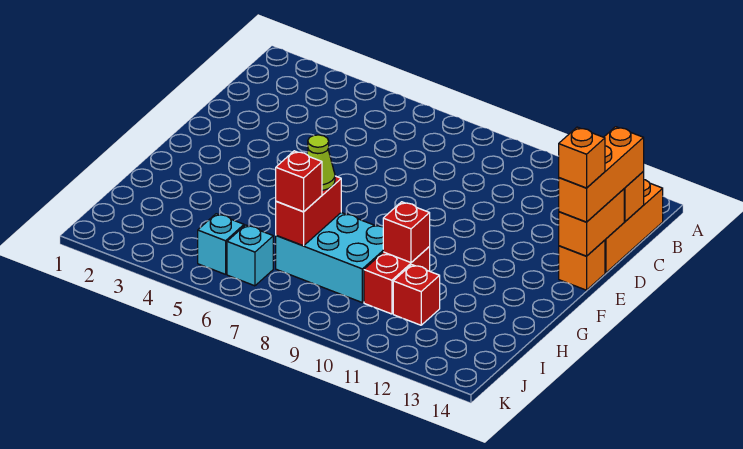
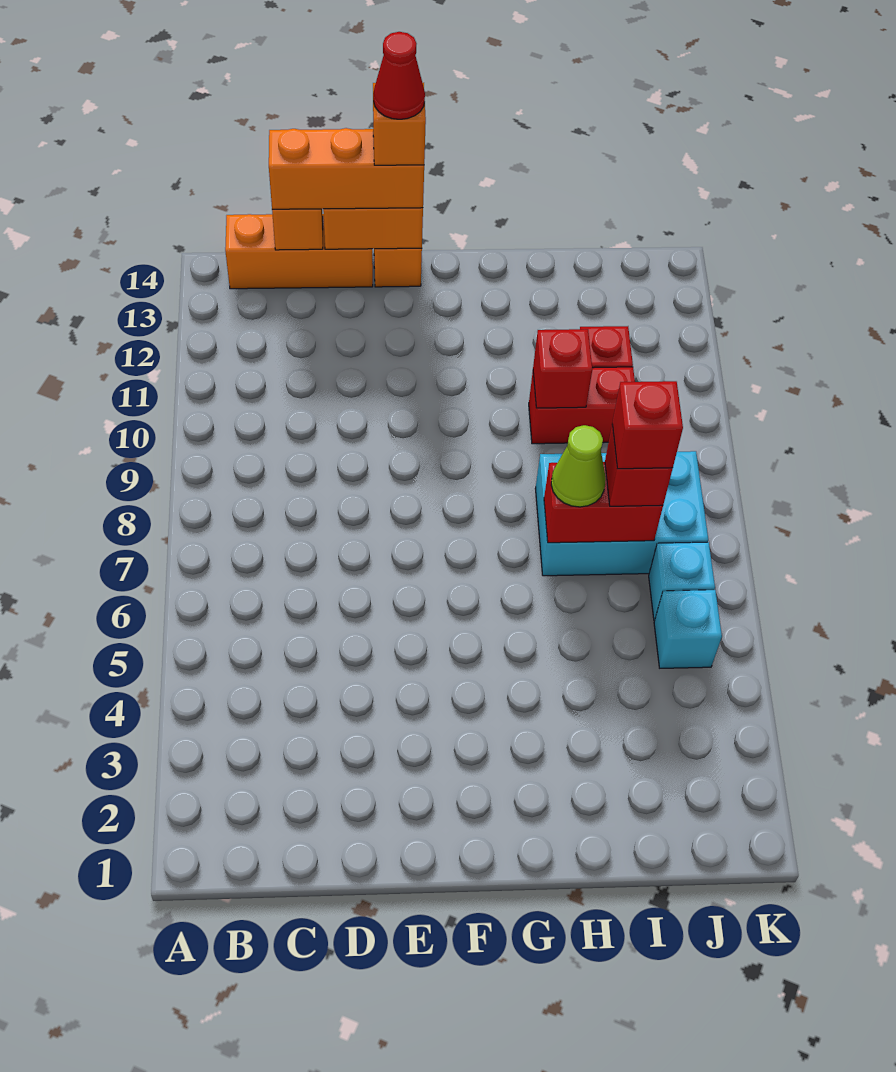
none -> red cone E14 level 5
cyan brick H7:I9 level 1 -> cyan brick H7:J8 level 1
none -> red brick I7 level 4

